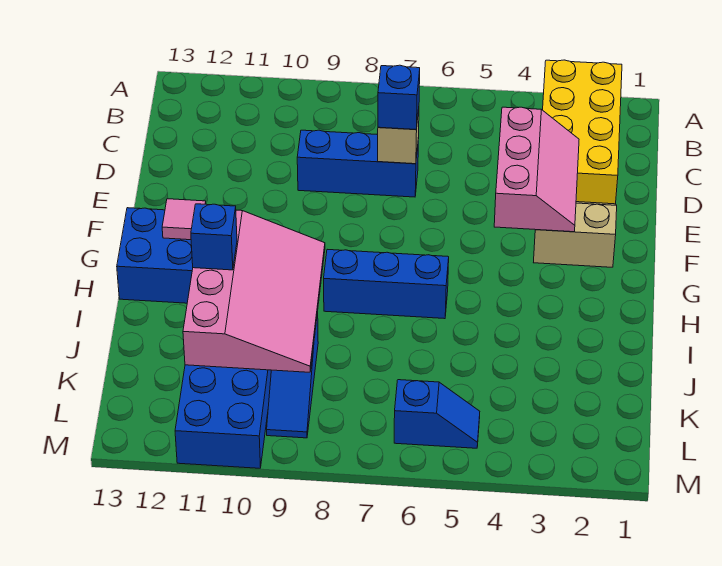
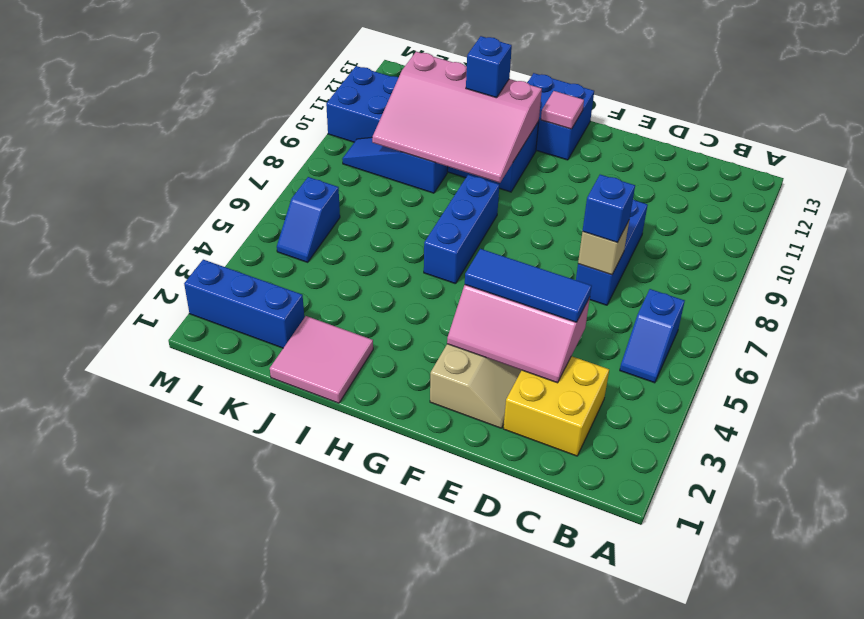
yellow brick A2:D3 level 1 -> yellow brick C2:D3 level 1
none -> blue slope B5:B6 level 1 top 6
none -> blue tile D4:F4 level 3
none -> pink tile I1:J2 level 1
none -> blue brick K2:M2 level 1

